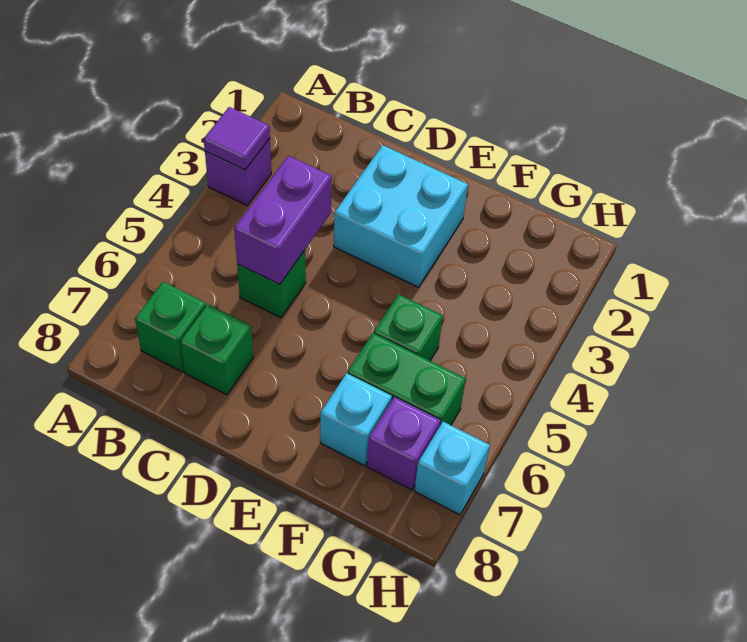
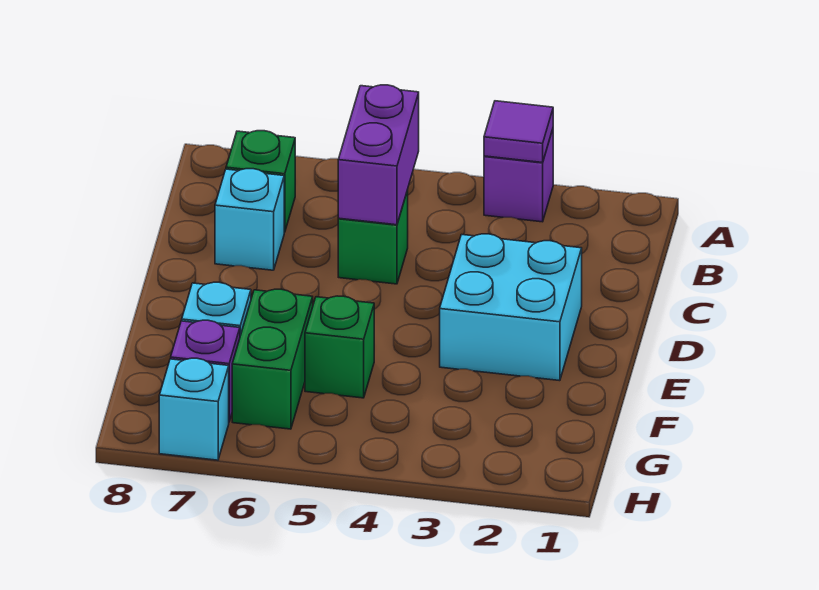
purple brick C4:C5 level 2 -> purple brick B5:C5 level 2
green brick C7 level 1 -> cyan brick C7 level 1

